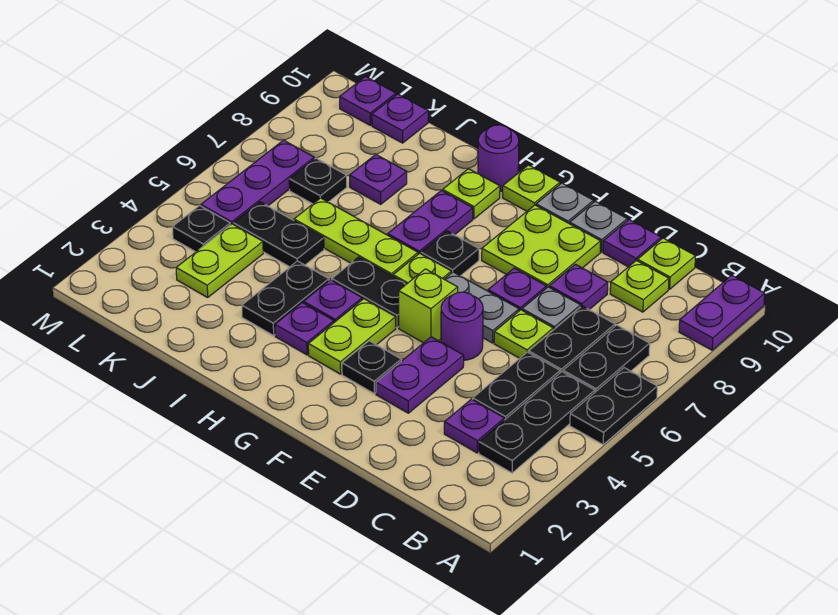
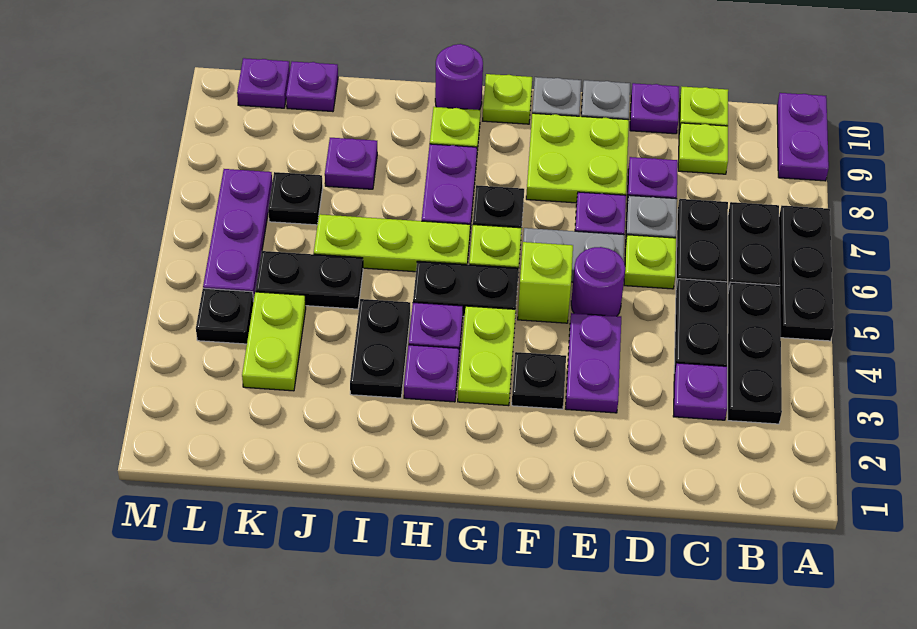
black plate A5:A6 level 1 -> black plate A5:A7 level 1

